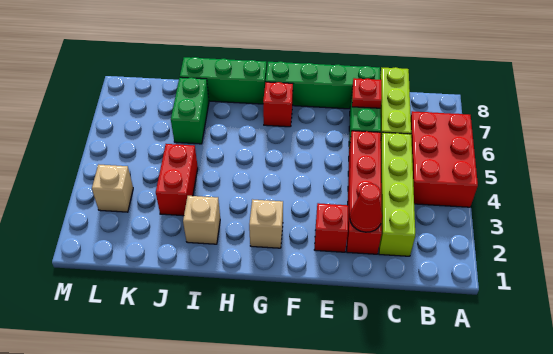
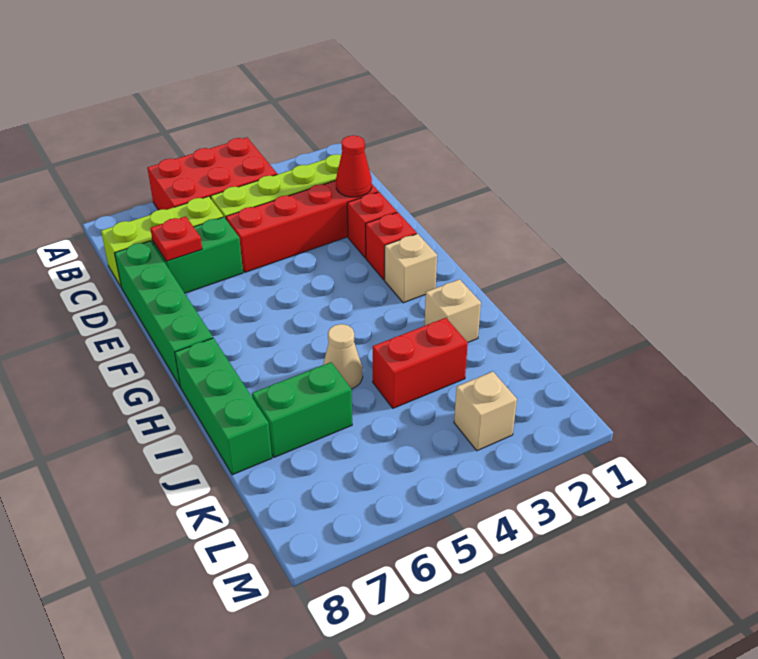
red brick G7 level 1 -> red brick F2 level 1
none -> tan cone I5 level 1

